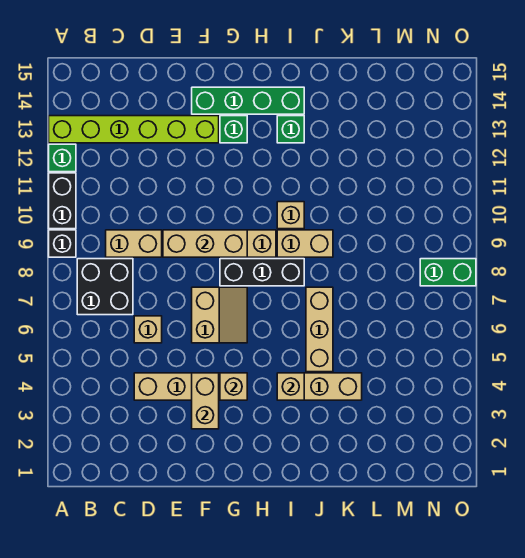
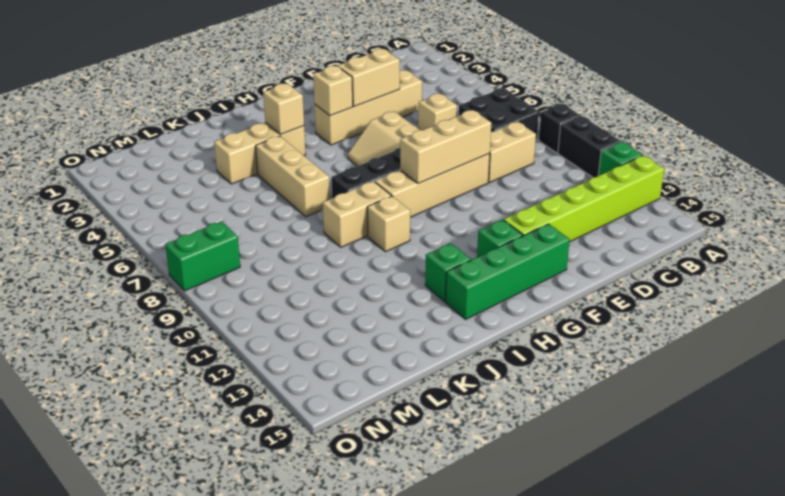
tan brick F3:F4 level 2 -> tan brick E4:F4 level 2

